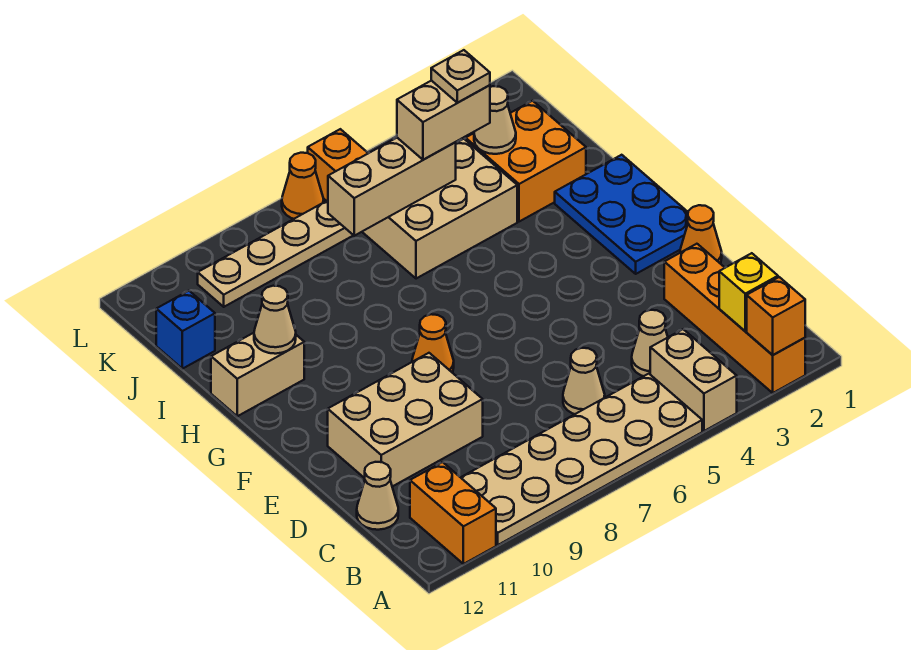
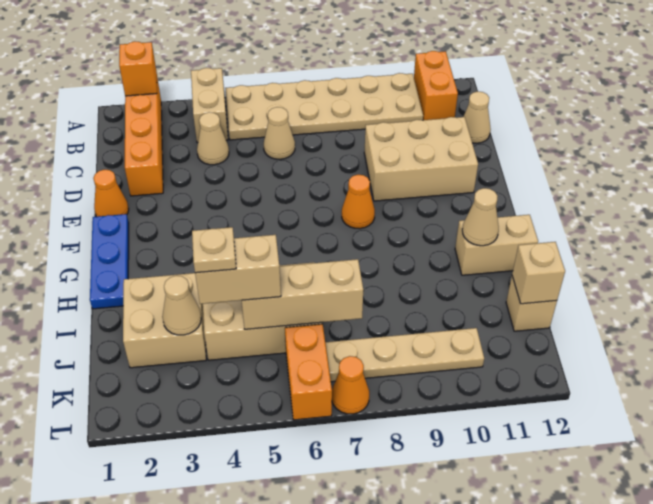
yellow brick B2 level 2 -> none
blue plate F1:H2 level 1 -> blue plate F1:H1 level 1
orange brick I2:J3 level 1 -> tan brick I2:J3 level 1
blue brick J12 level 1 -> tan brick J12 level 1
none -> tan brick J12 level 2

